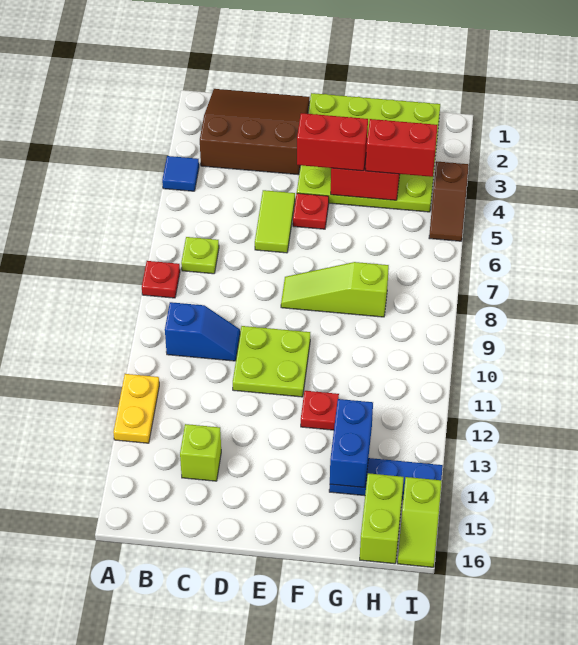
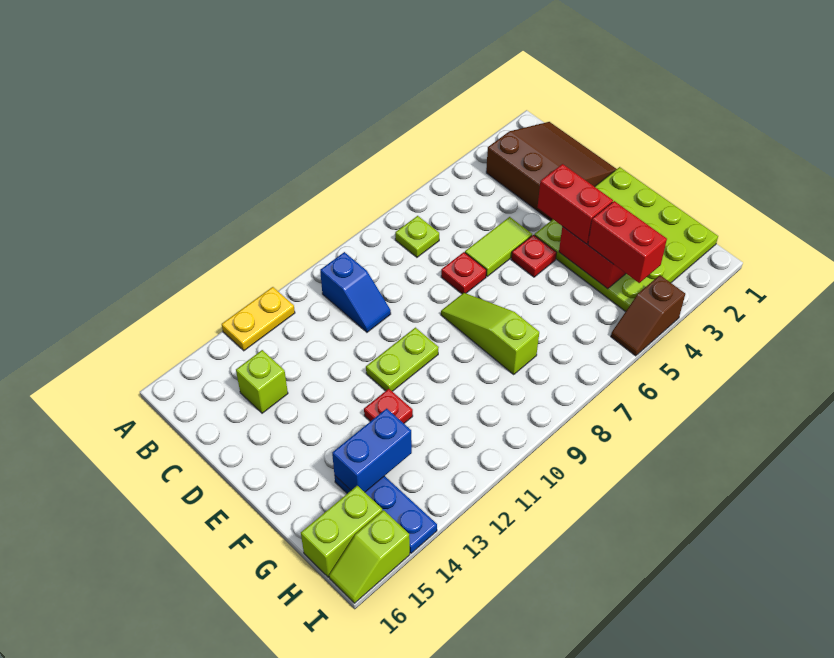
blue tile A4 level 1 -> none
red plate A8 level 1 -> red plate D7 level 1
lime plate D10:E11 level 1 -> lime plate E10:E11 level 1

